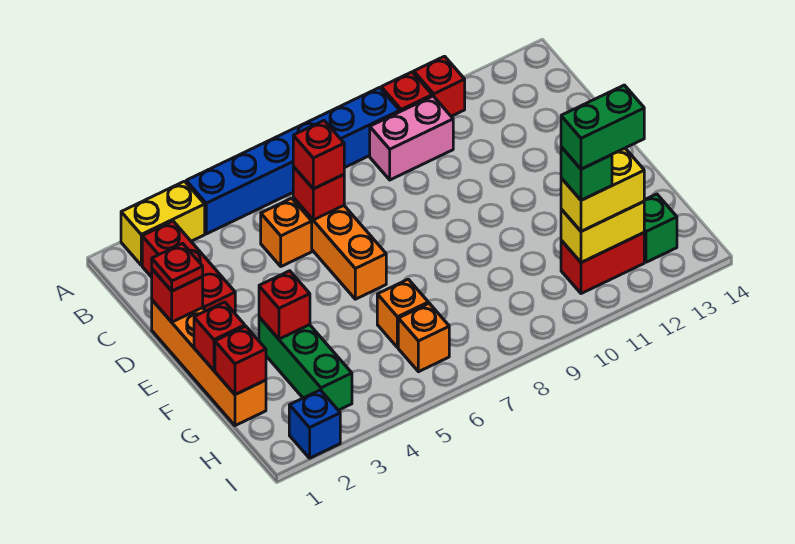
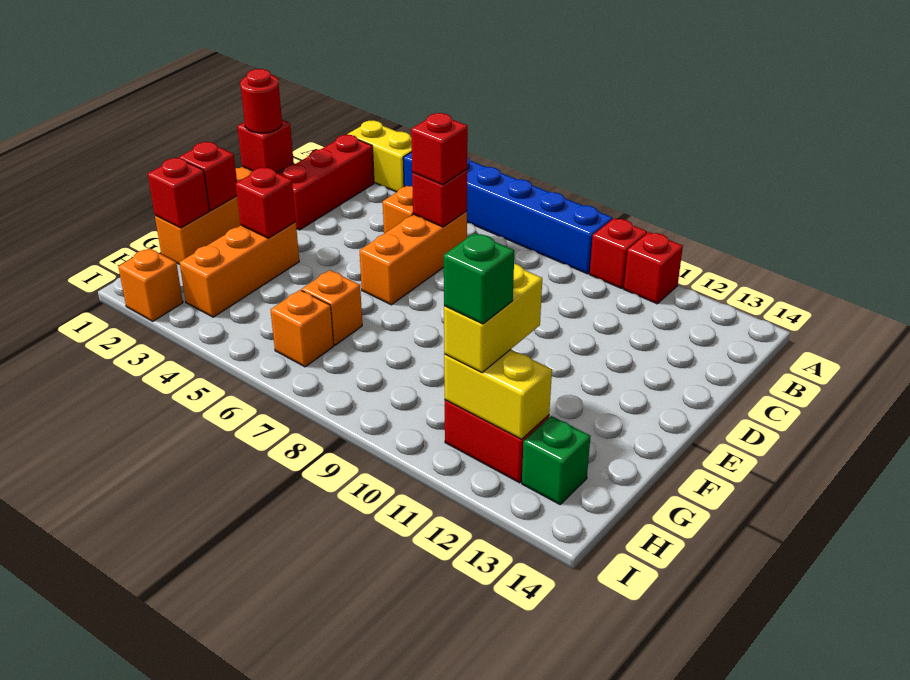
pink brick B9:B10 level 1 -> none
red plate D1 level 3 -> red round brick D1 level 3
green brick F3:H3 level 1 -> orange brick F3:H3 level 1
yellow brick H11:H12 level 3 -> yellow brick G11:H11 level 3
green brick H11:H12 level 5 -> none
blue brick I2 level 1 -> orange brick I2 level 1

